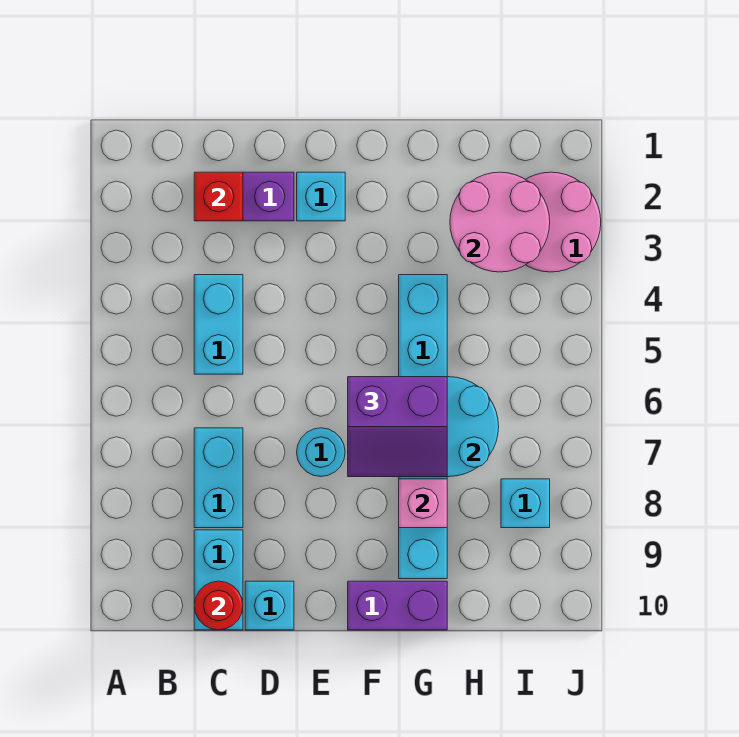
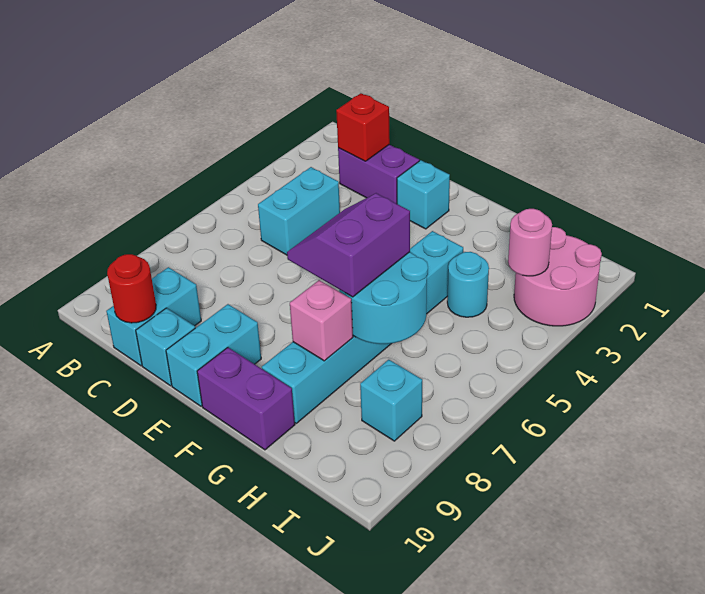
cyan brick C7:C8 level 1 -> cyan brick E9:E10 level 1
cyan round brick E7 level 1 -> cyan round brick H4 level 1
purple slope F6:G7 level 3 top 6 -> purple slope F6:G7 level 3 top G
pink round brick H2:I3 level 2 -> pink round brick I3 level 2

